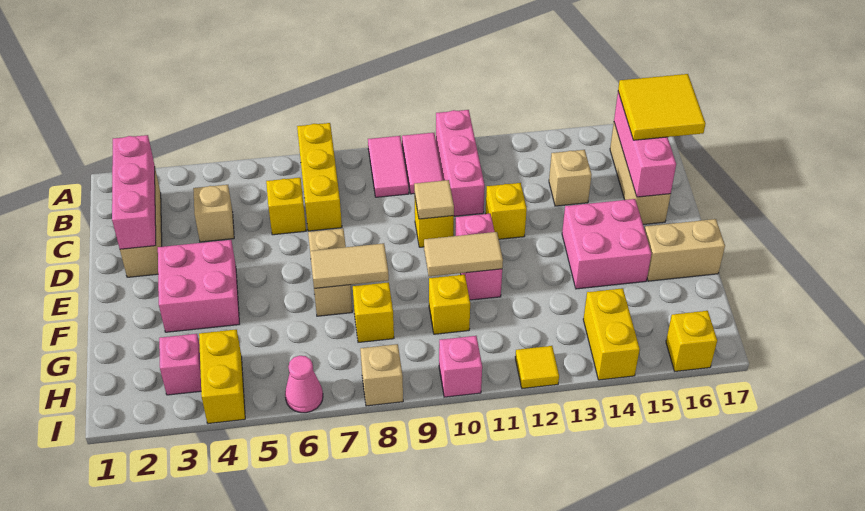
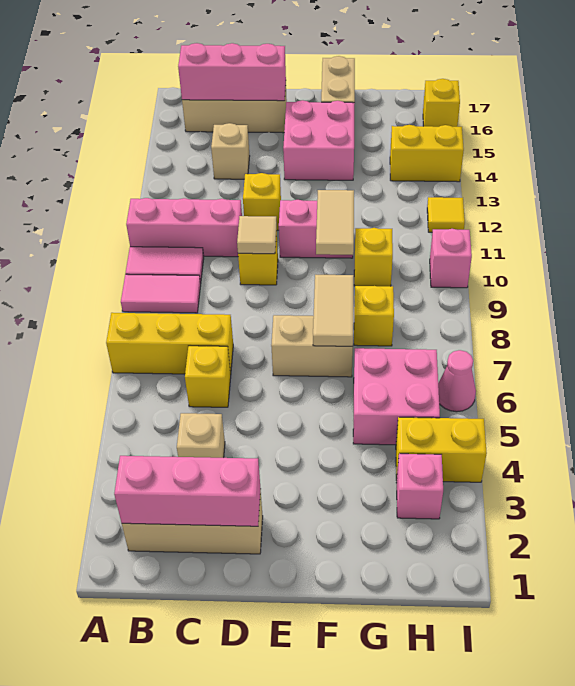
yellow tile B16:C17 level 3 -> none
pink brick E3:F4 level 1 -> pink brick G5:H6 level 1
tan brick I8 level 1 -> none

